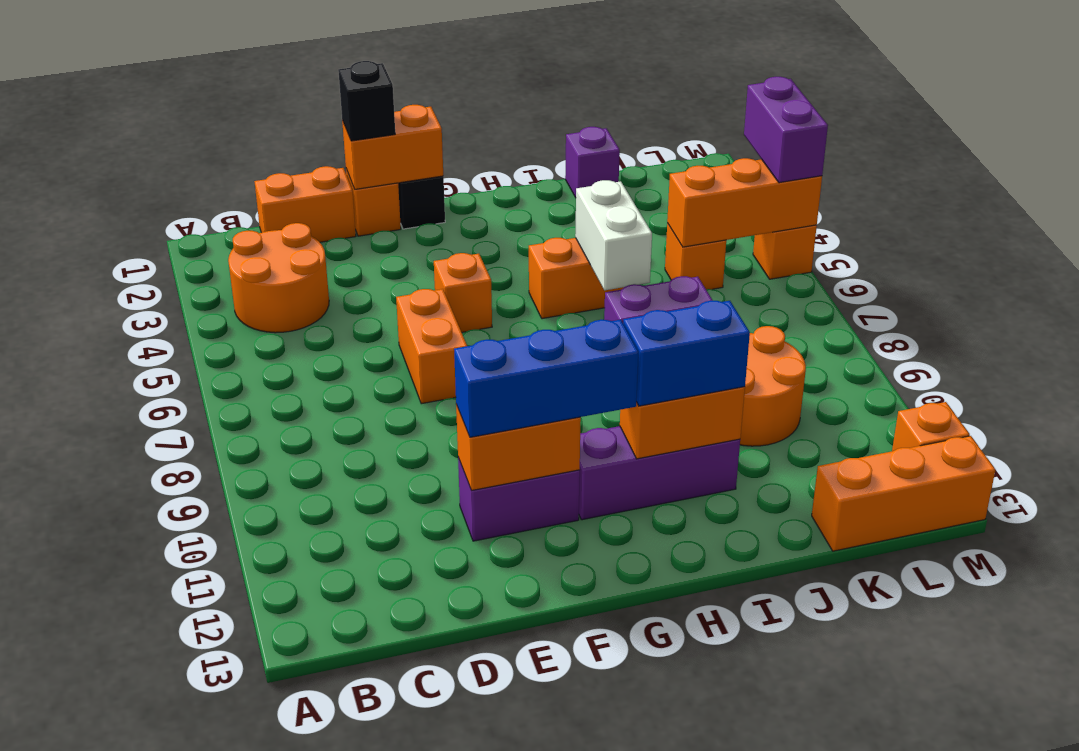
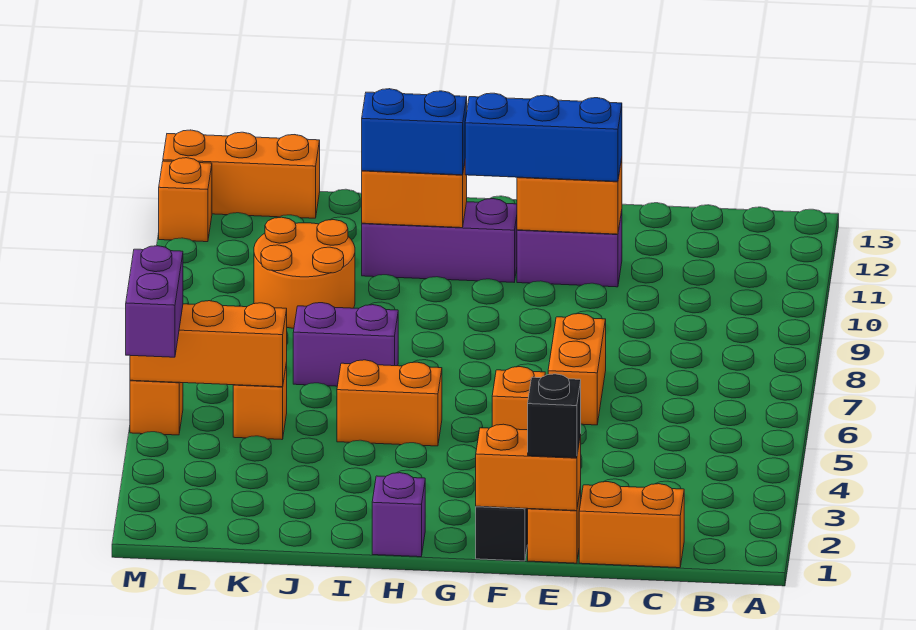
orange round brick B3:C4 level 1 -> none
white brick I5:I6 level 2 -> none
purple brick J1 level 1 -> purple brick H1 level 1

